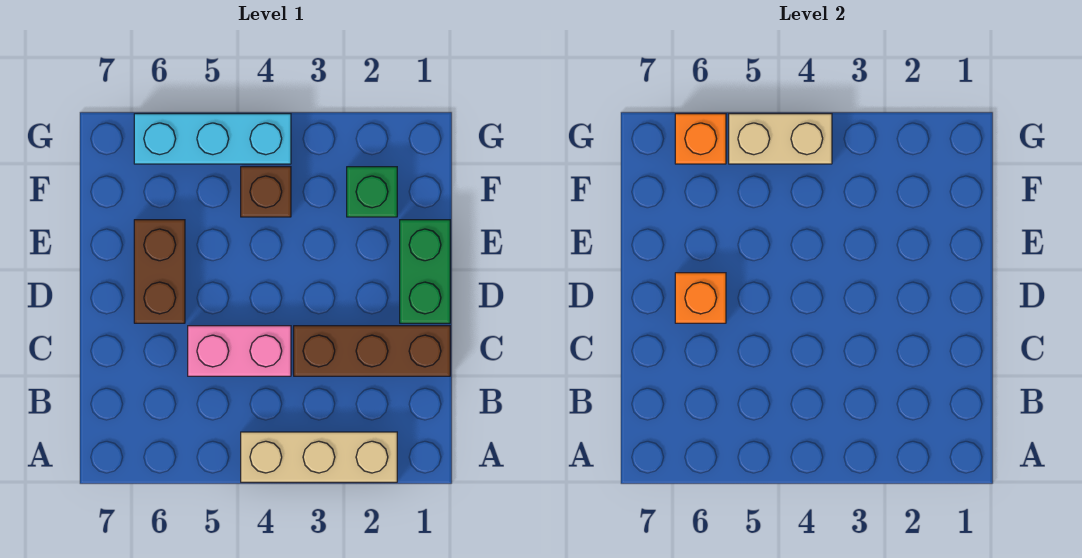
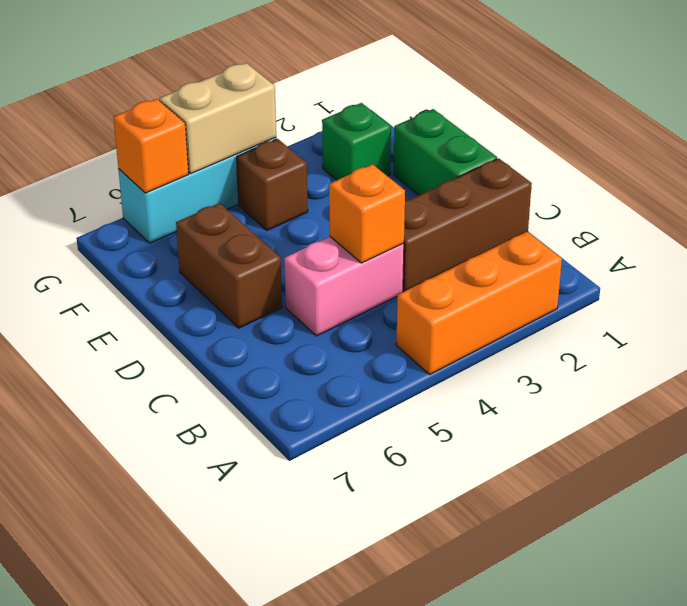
tan brick A2:A4 level 1 -> orange brick A2:A4 level 1
orange brick D6 level 2 -> orange brick C4 level 2

